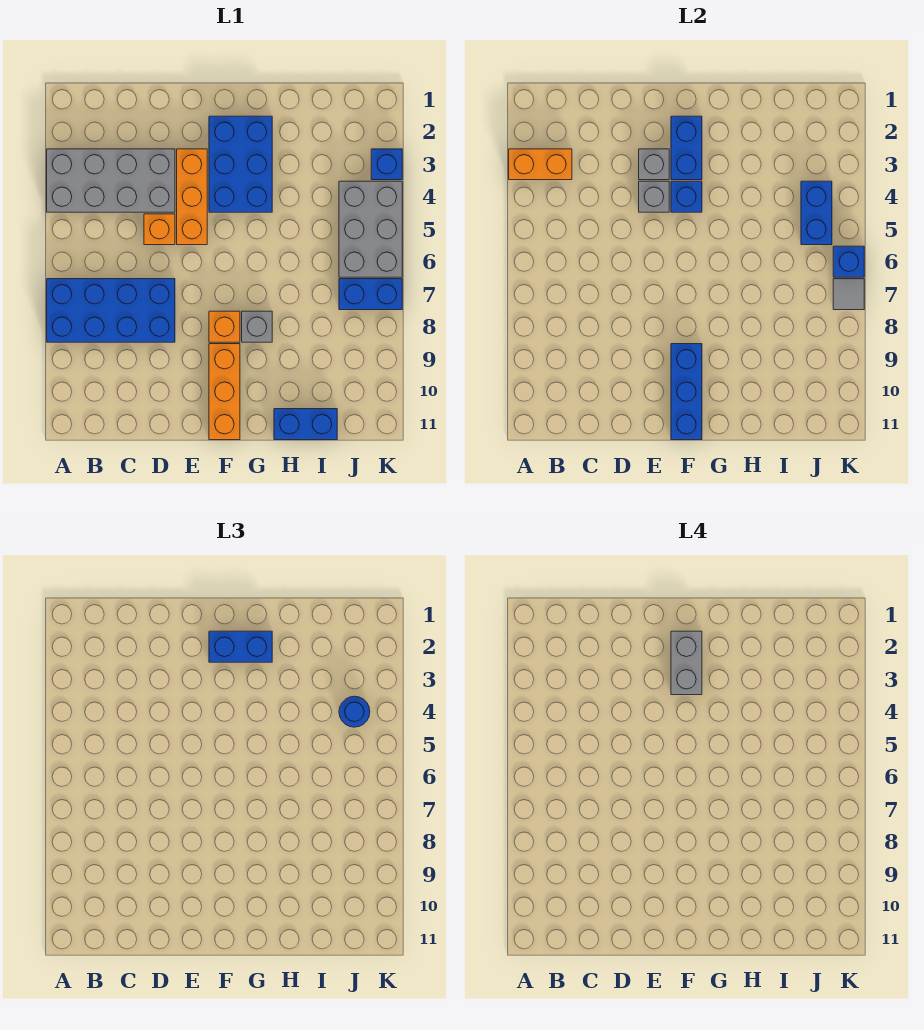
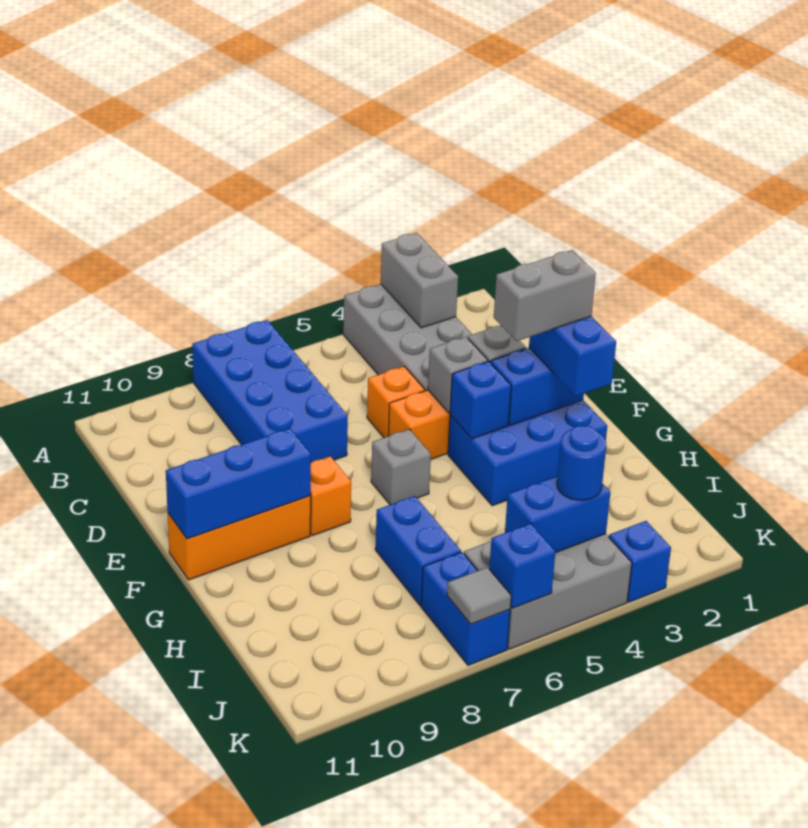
orange brick A3:B3 level 2 -> grey brick A3:B3 level 2
grey brick G8 level 1 -> grey brick F6 level 1
blue brick H11:I11 level 1 -> blue brick H7:I7 level 1

